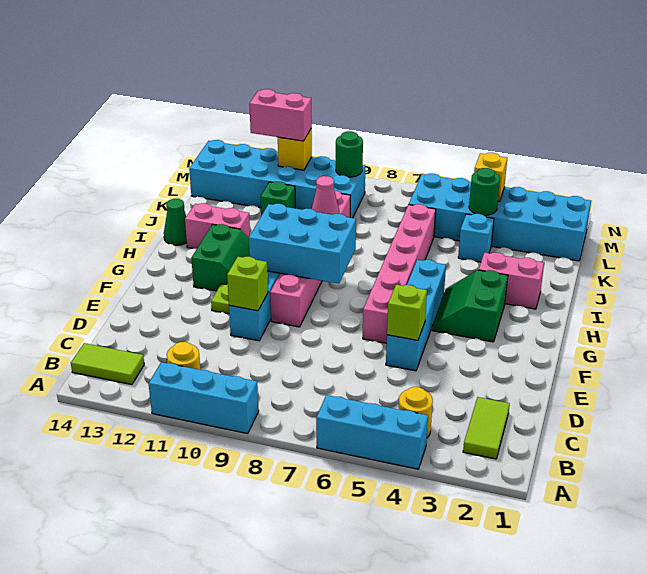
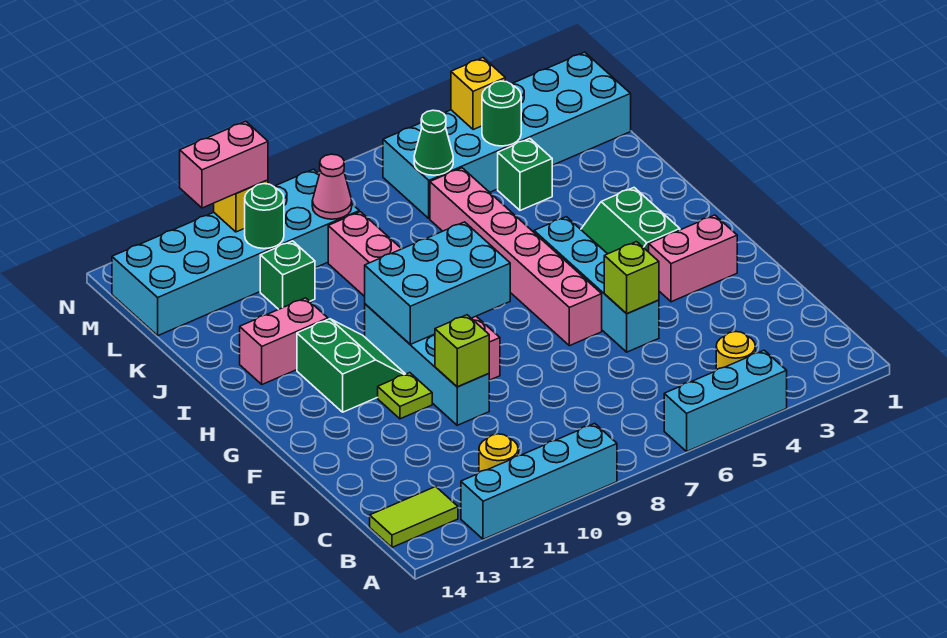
cyan brick A9:A11 level 1 -> cyan brick A9:A12 level 1
lime tile B2:C2 level 1 -> none
pink brick I2:I3 level 1 -> pink brick F2:F3 level 1
green cone I14 level 1 -> green cone L6 level 2
pink cone J9 level 2 -> pink cone L9 level 2
cyan brick K4 level 1 -> green brick K4 level 1
green round brick M9 level 2 -> green round brick L11 level 2

